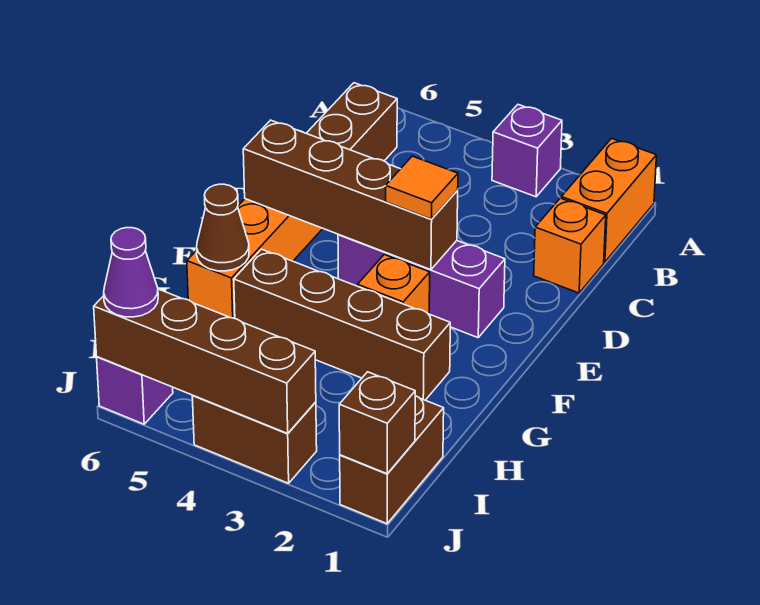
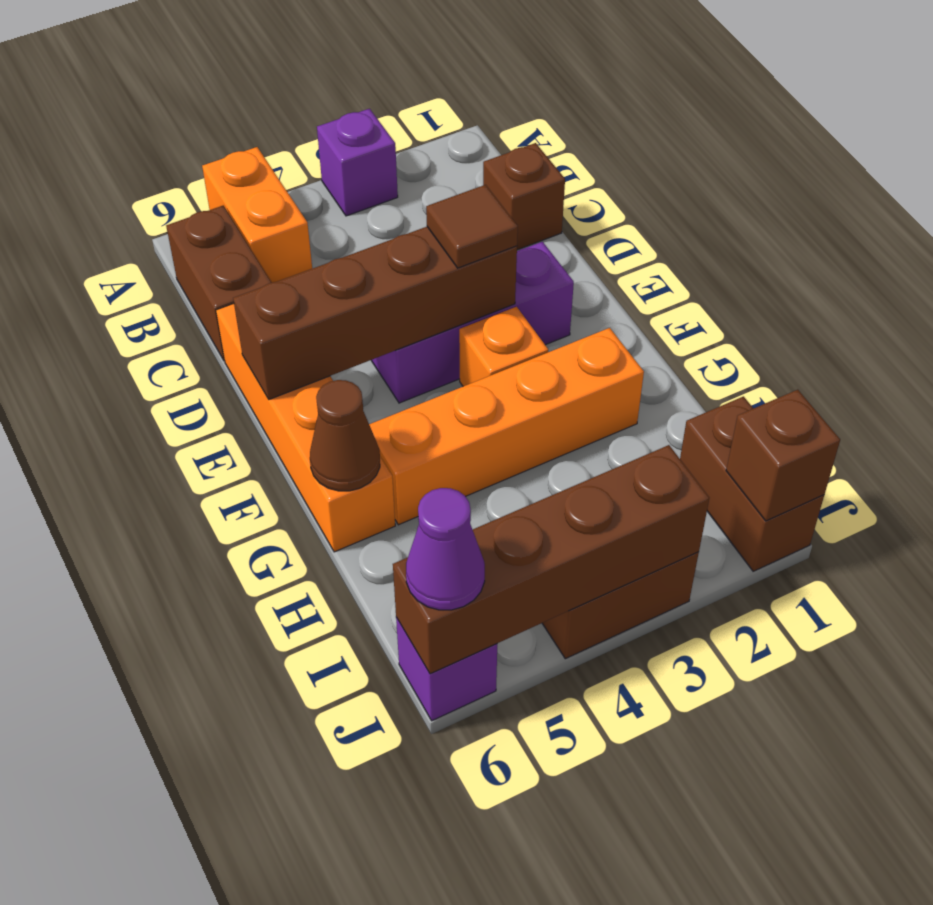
orange brick A1:B1 level 1 -> orange brick A5:B5 level 1
orange brick C1 level 1 -> brown brick C1 level 1
orange tile E3 level 3 -> brown tile E3 level 3
brown brick G2:G5 level 1 -> orange brick G2:G5 level 1

